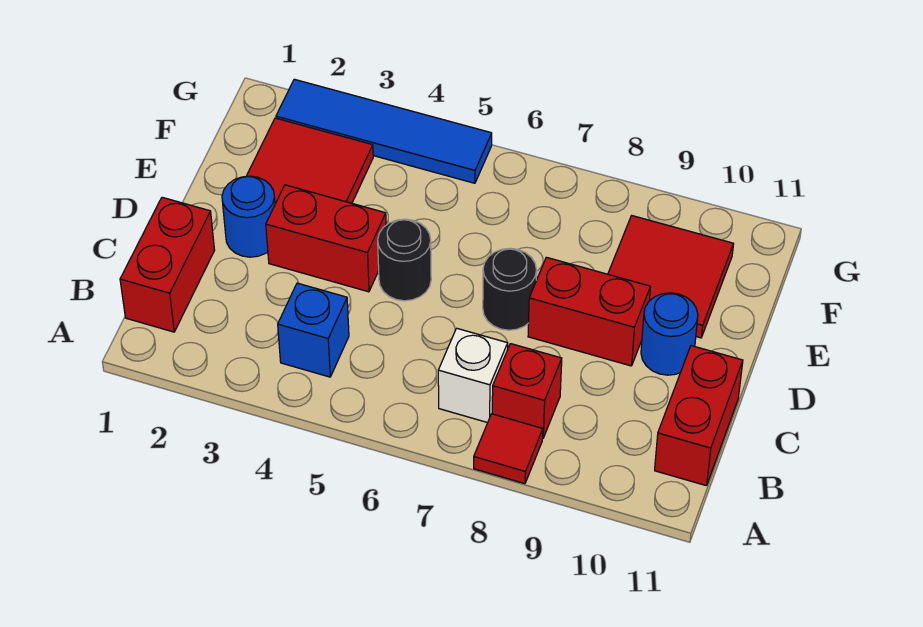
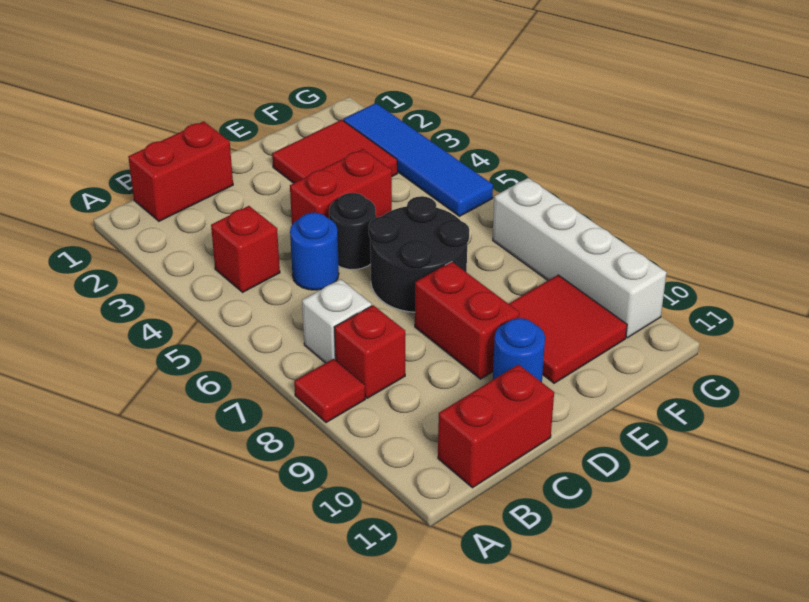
blue brick B4 level 1 -> red brick B4 level 1
blue round brick D2 level 1 -> blue round brick C5 level 1
red brick D3:D4 level 1 -> red brick D4:E4 level 1
black round brick D7 level 1 -> black round brick D6:E7 level 1
none -> white brick G7:G10 level 1

